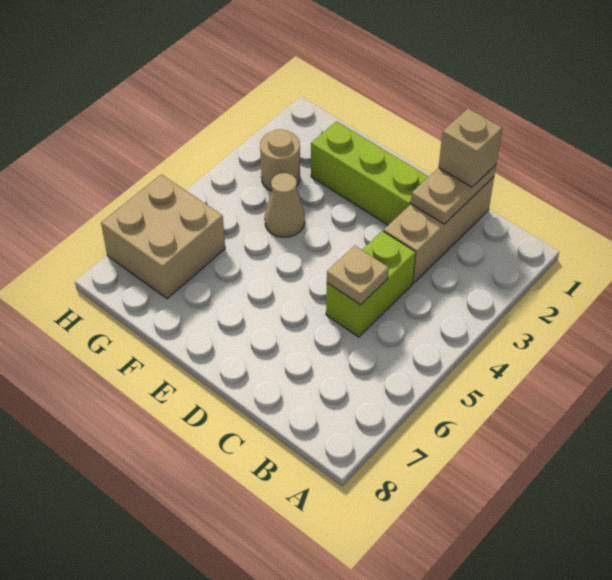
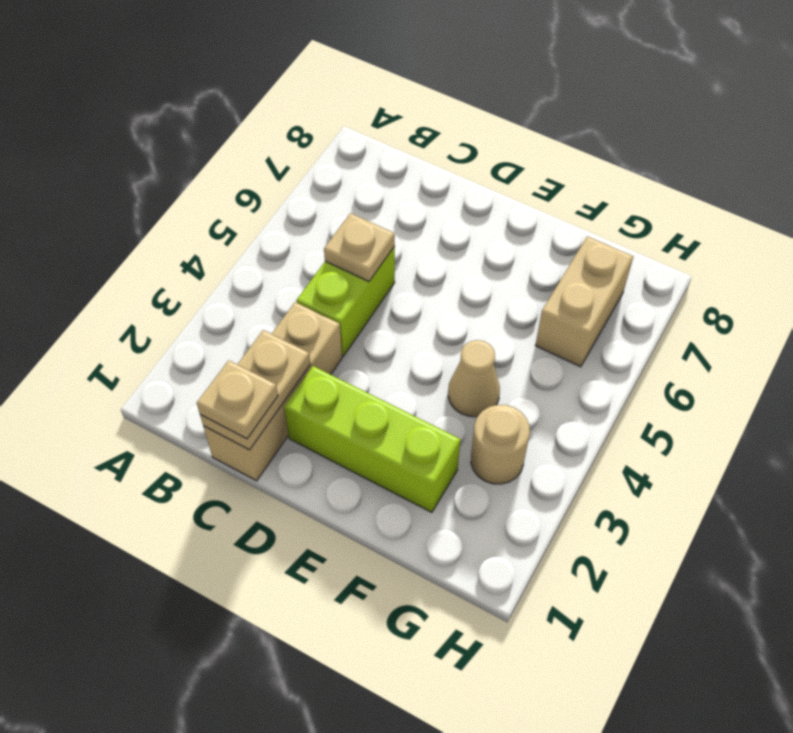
tan brick C1 level 3 -> tan plate C1 level 3
tan brick G6:H7 level 1 -> tan brick G6:G7 level 1

